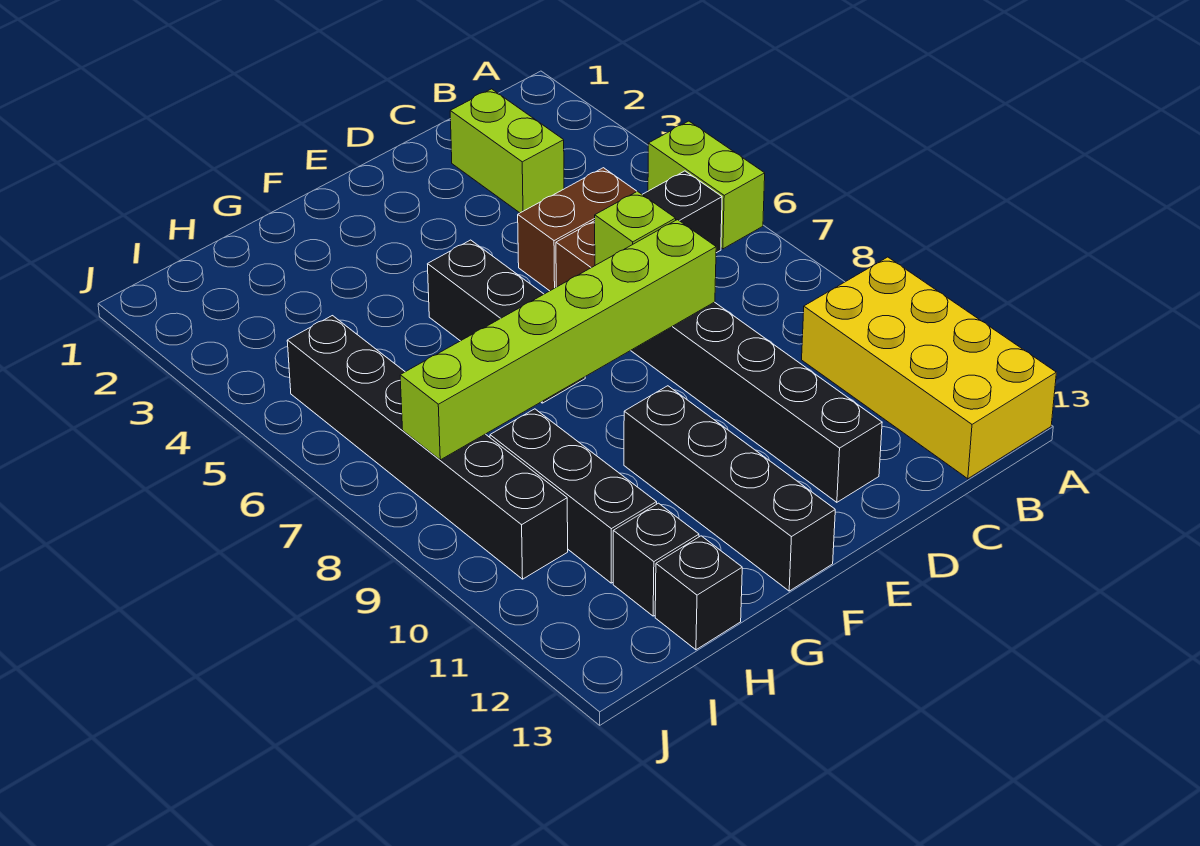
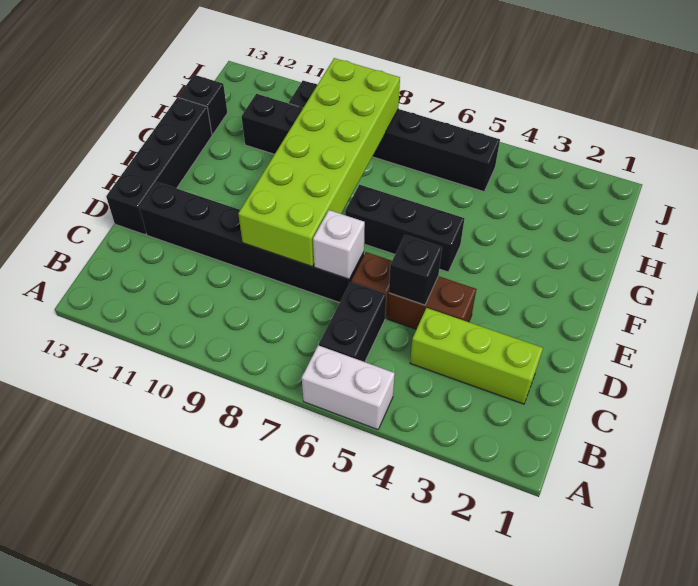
lime brick A5:A6 level 1 -> white brick A5:A6 level 1
yellow brick A10:B13 level 1 -> none
lime brick C2:C3 level 1 -> lime brick C2:C4 level 1
brown brick C5:D5 level 1 -> brown brick D4:D5 level 1
lime brick D7 level 2 -> white brick D7 level 2
lime brick D8:I8 level 2 -> lime brick D8:I9 level 2
black brick F10:F13 level 1 -> black brick D13:G13 level 1
black brick H12 level 1 -> black brick D5 level 2

